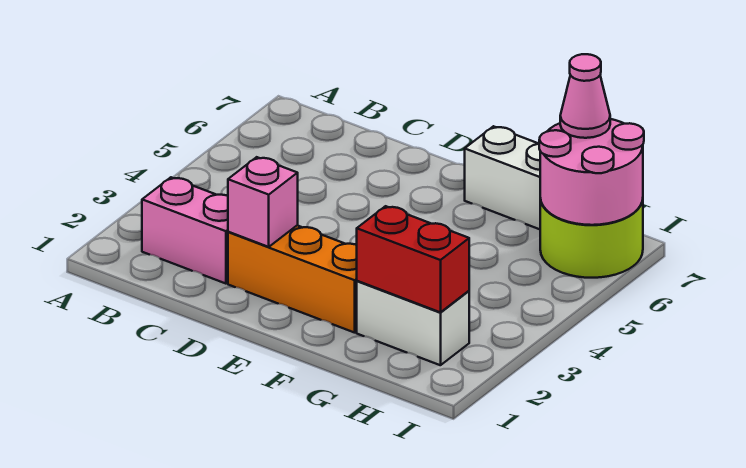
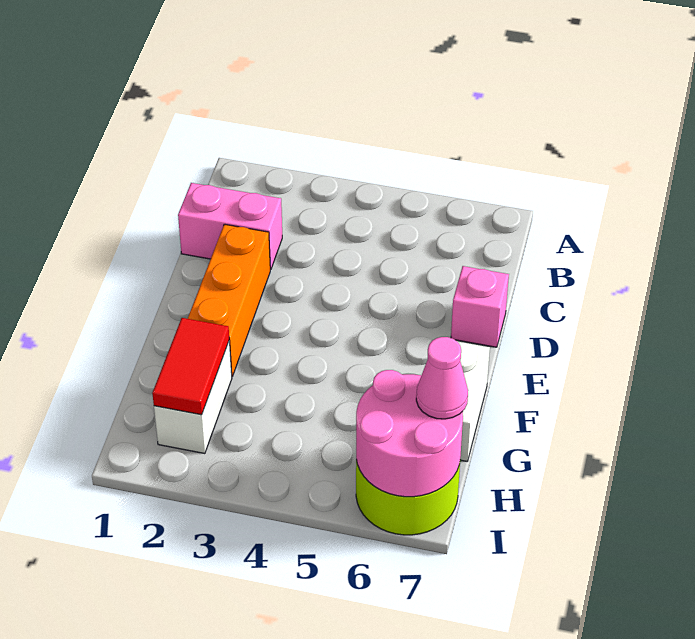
pink brick B2:C2 level 1 -> pink brick C1:C2 level 1
pink brick D2 level 2 -> pink brick D7 level 1
red brick G2:H2 level 2 -> red tile G2:H2 level 2

